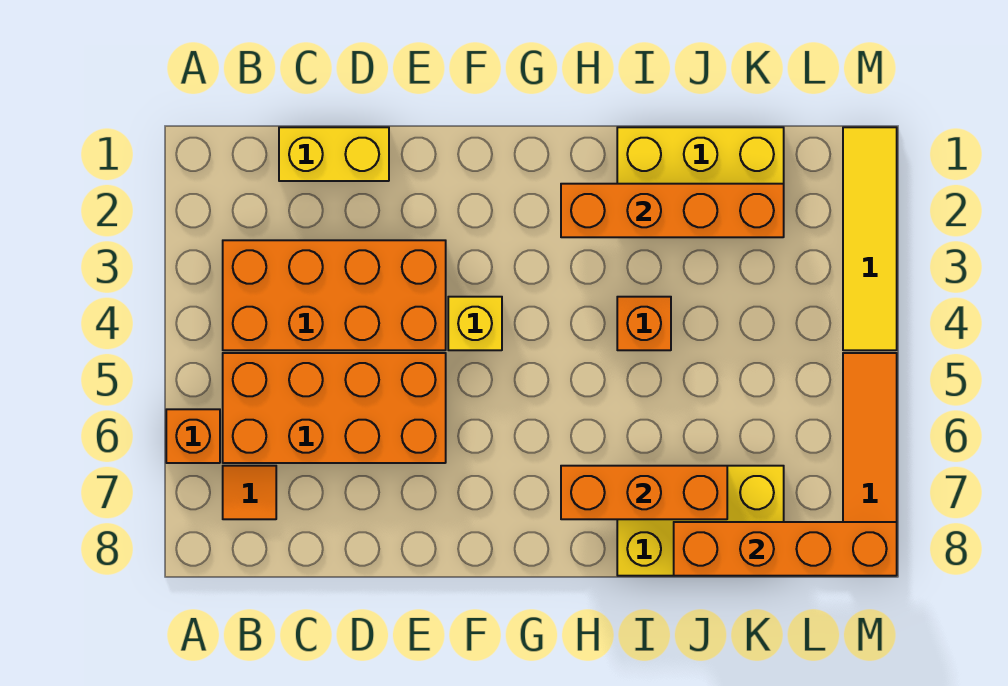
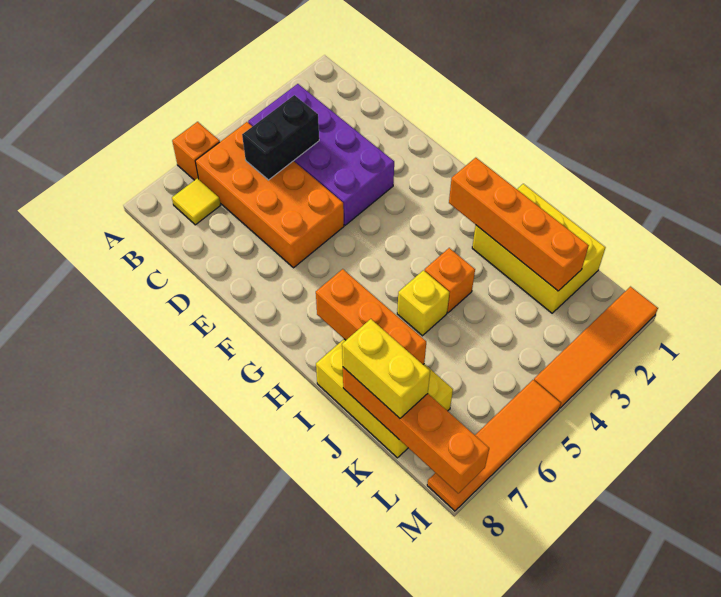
orange brick B3:E4 level 1 -> purple brick B3:E4 level 1
orange tile B7 level 1 -> yellow tile B7 level 1
yellow brick C1:D1 level 1 -> yellow brick J8:K8 level 3
none -> black brick C4:C5 level 2
yellow brick F4 level 1 -> yellow brick I5 level 1
yellow tile M1:M4 level 1 -> orange tile M1:M4 level 1

